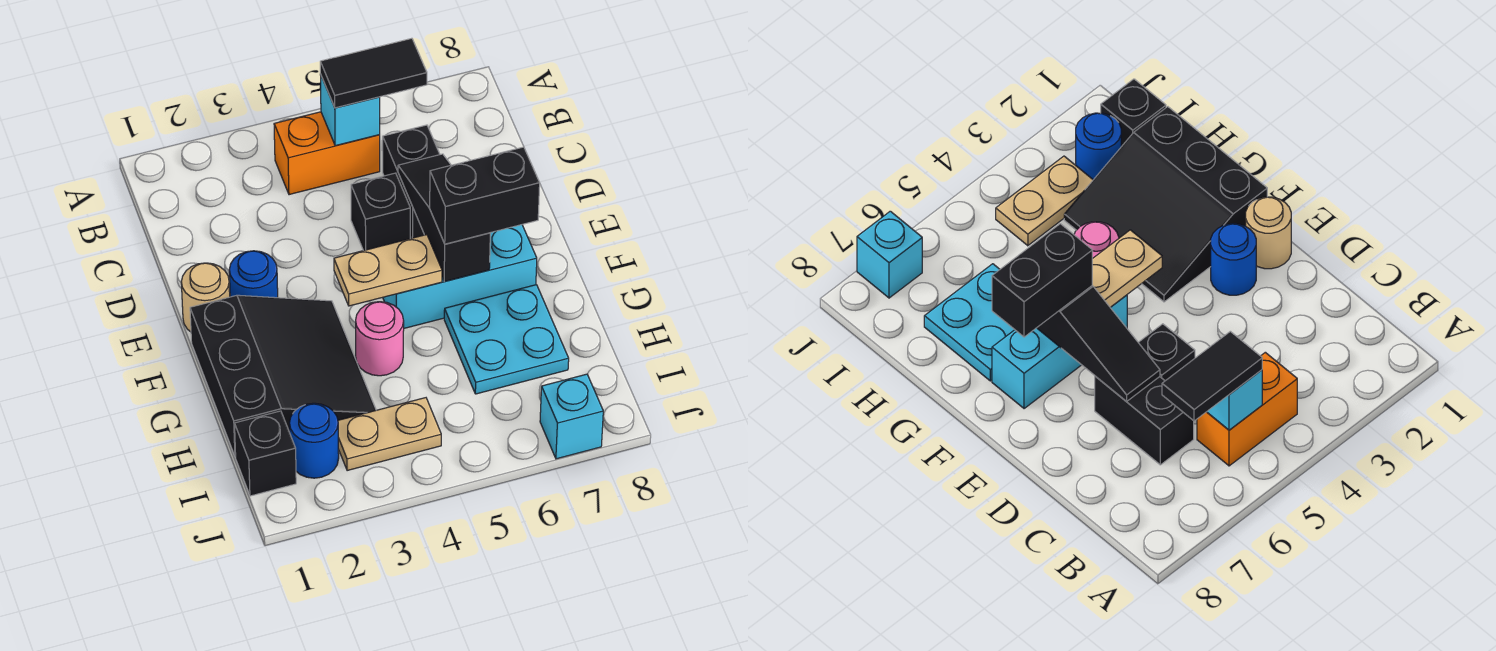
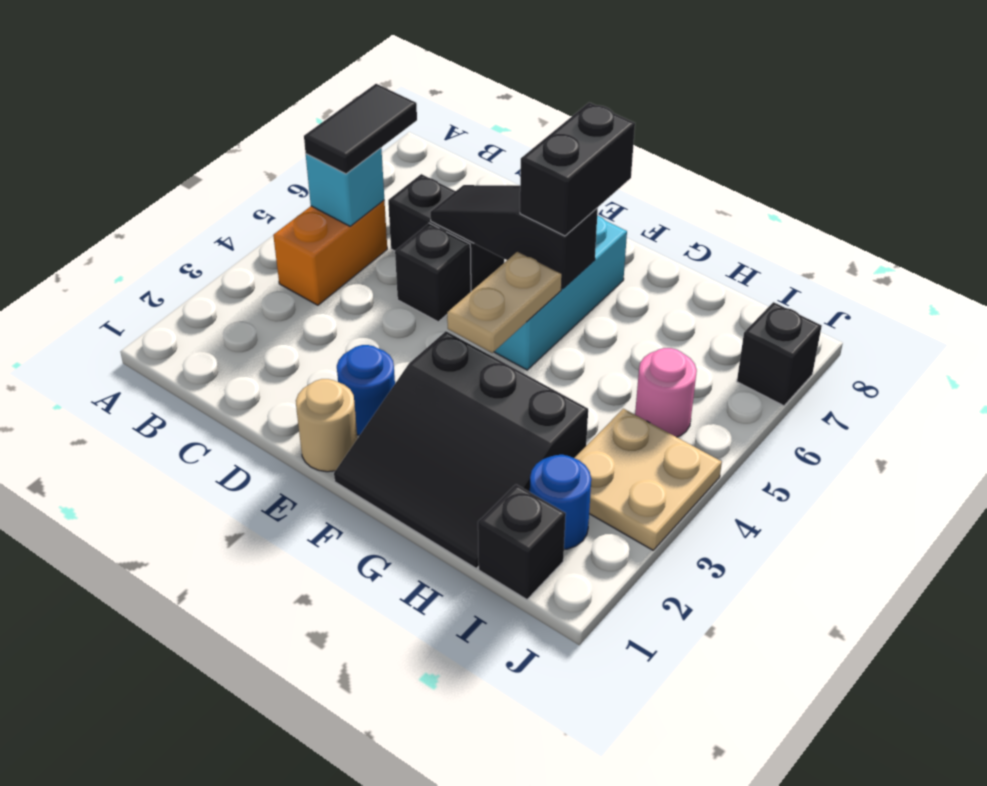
black slope F1:H3 level 1 top 1 -> black slope F1:H3 level 1 top 3
pink round brick G4 level 1 -> pink round brick I5 level 1
cyan plate G6:H7 level 1 -> none
tan plate I3:I4 level 1 -> tan plate I3:J4 level 1
cyan brick J7 level 1 -> black brick J7 level 1

